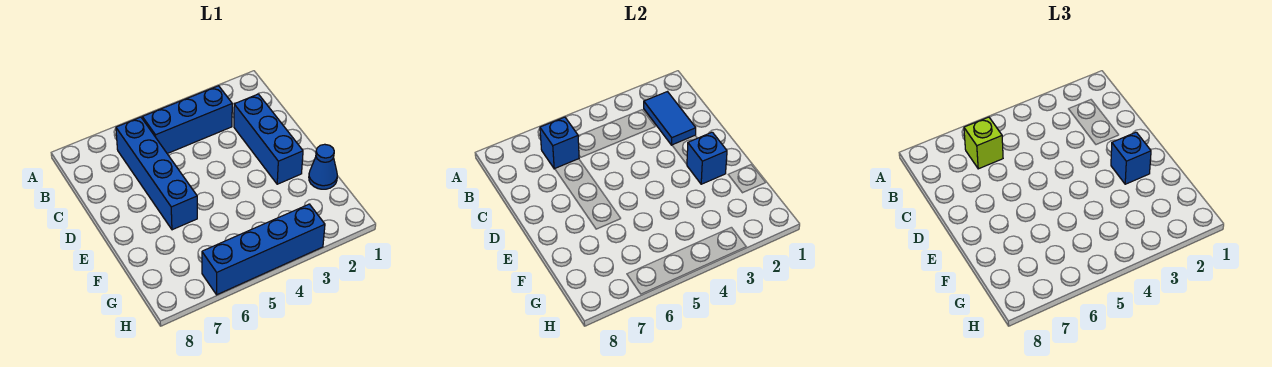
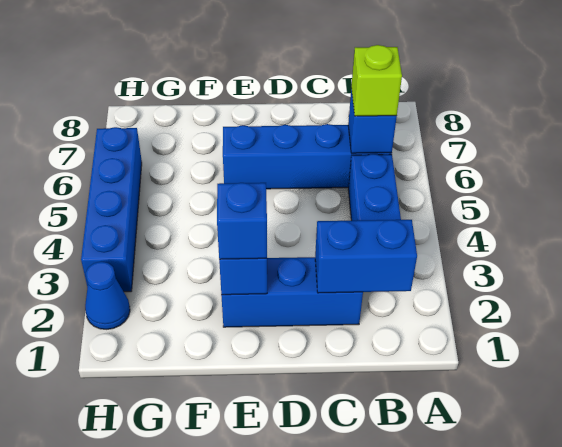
blue tile B2:C2 level 2 -> blue brick B2:C2 level 2
blue cone F1 level 1 -> blue cone H2 level 1

